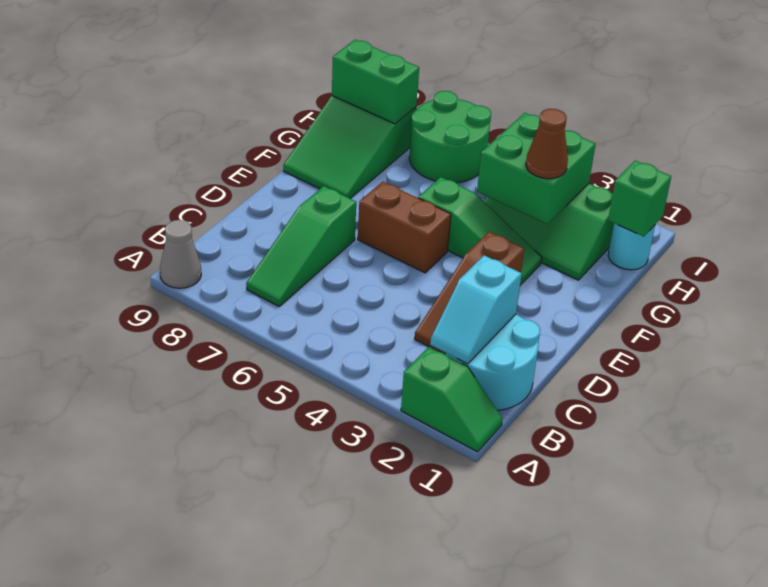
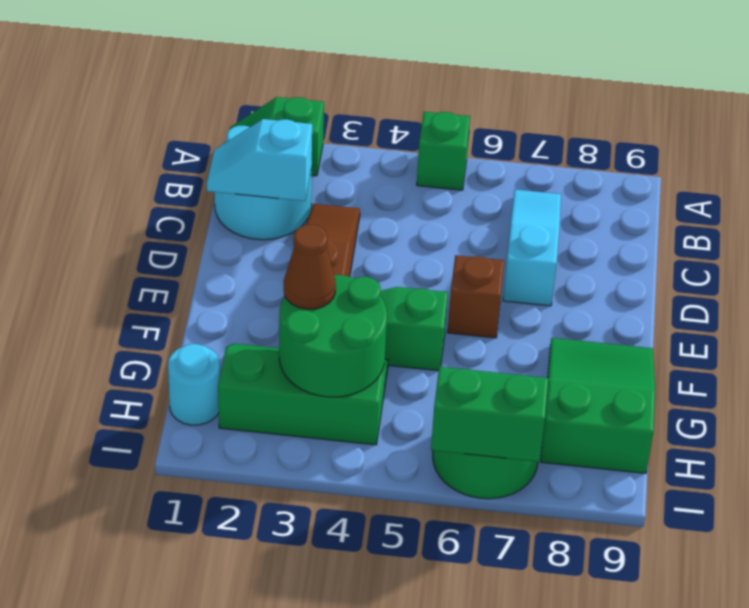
grey cone A9 level 1 -> none
cyan slope B2:C2 level 2 top C -> cyan slope C1:C2 level 2 top 2
green slope B7:D7 level 1 top D -> cyan slope B7:D7 level 1 top D
brown brick E5:E6 level 1 -> brown brick E6 level 1
green brick G3:H4 level 2 -> green round brick G3:H4 level 2
green brick H1 level 2 -> green brick A5 level 1
green brick H8:H9 level 2 -> green brick I6:I7 level 2

